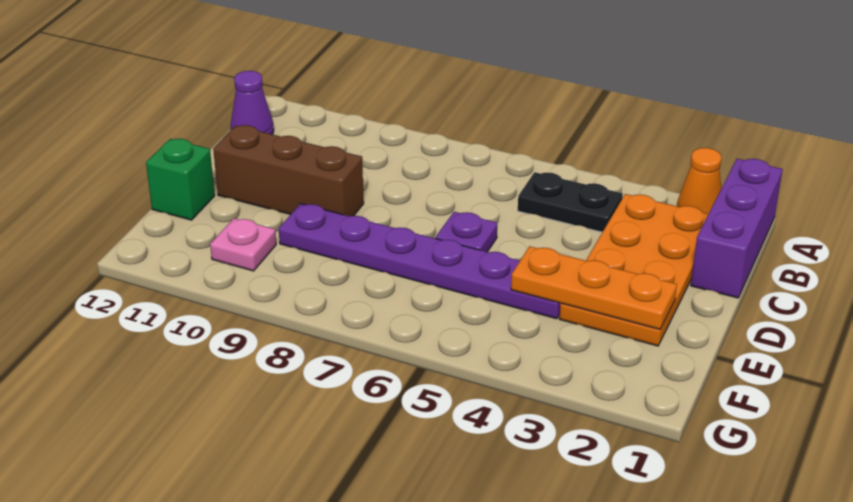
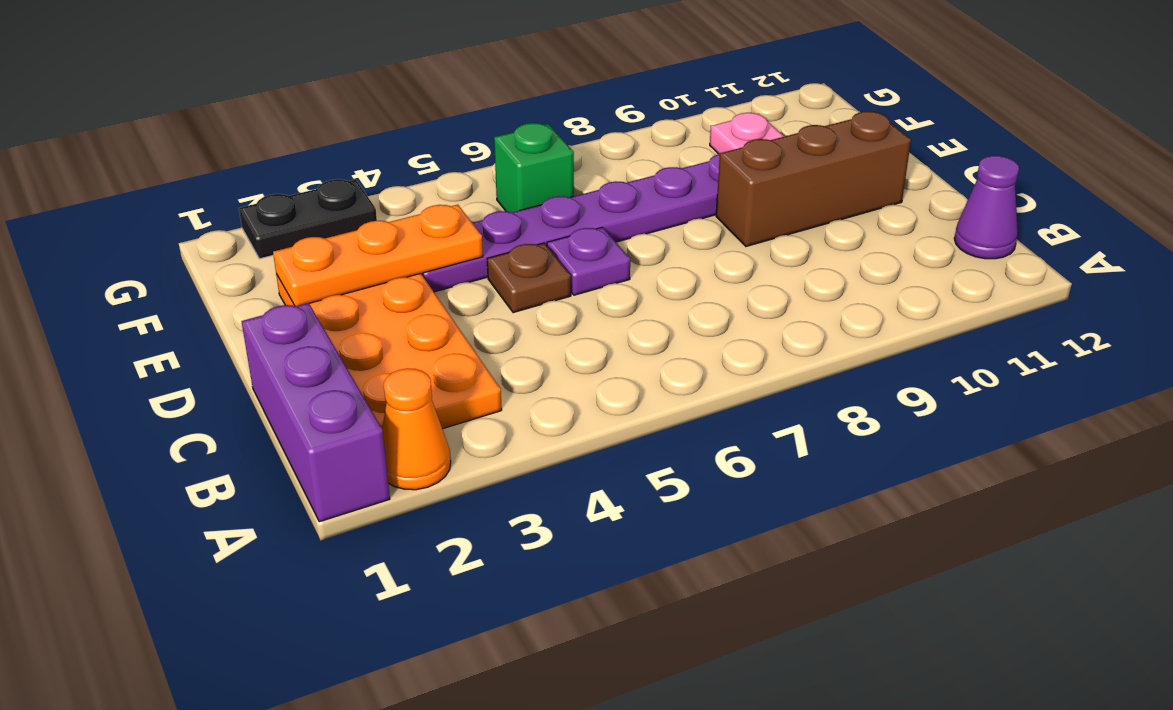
black plate B4:B5 level 1 -> black plate G2:G3 level 1
none -> brown plate D5 level 1
green brick E12 level 1 -> green brick F6 level 1

